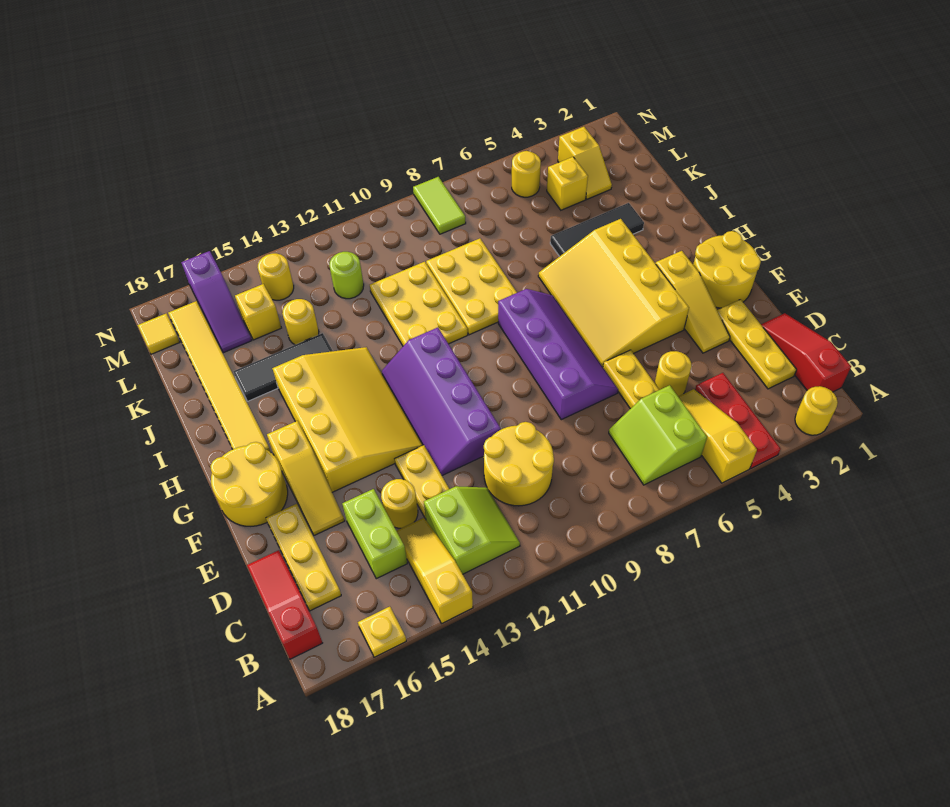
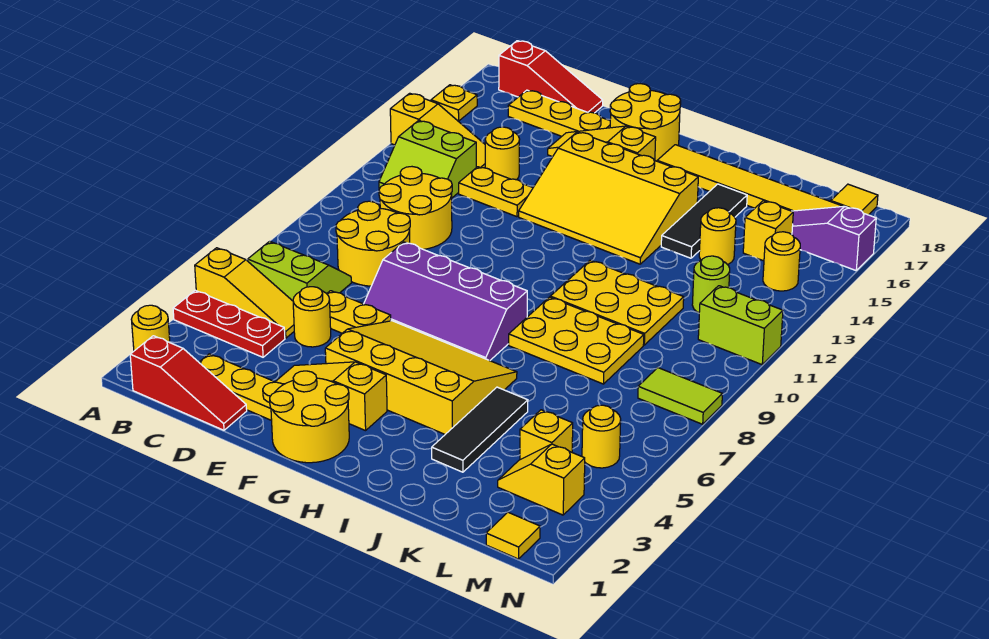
none -> yellow round brick C8:D9 level 1
lime brick C15:D15 level 1 -> lime brick M11:N11 level 1
purple slope E11:H12 level 1 top 11 -> none
none -> yellow tile M1 level 1

